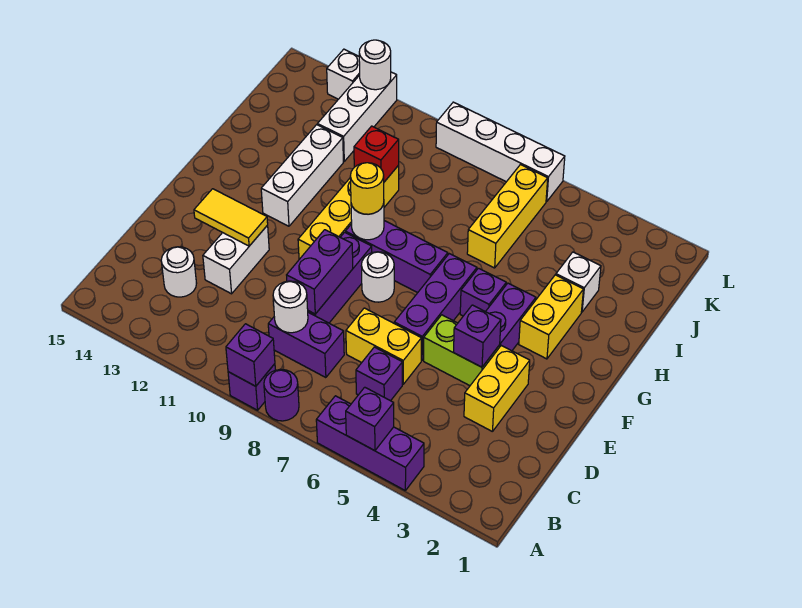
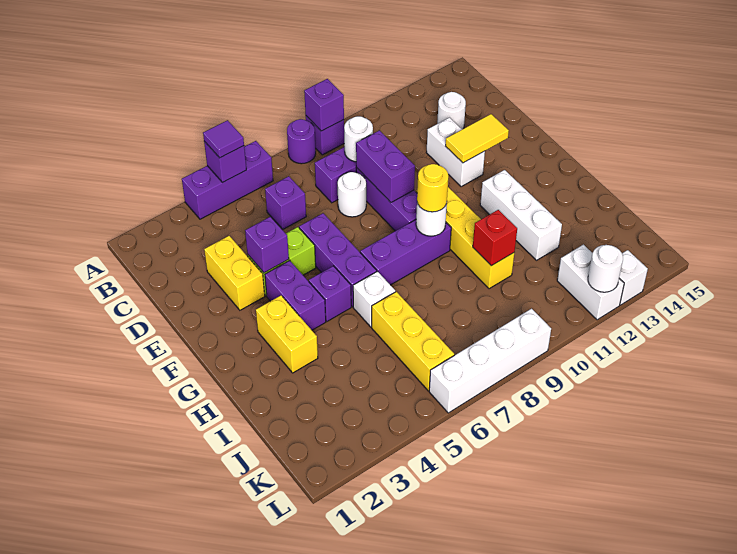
none -> purple tile A5 level 3
yellow brick D6:D7 level 1 -> none
white round brick F8 level 1 -> white round brick D8 level 1
white brick I3 level 1 -> white brick H6 level 1
white brick J12:L12 level 1 -> white brick K12:L12 level 1

